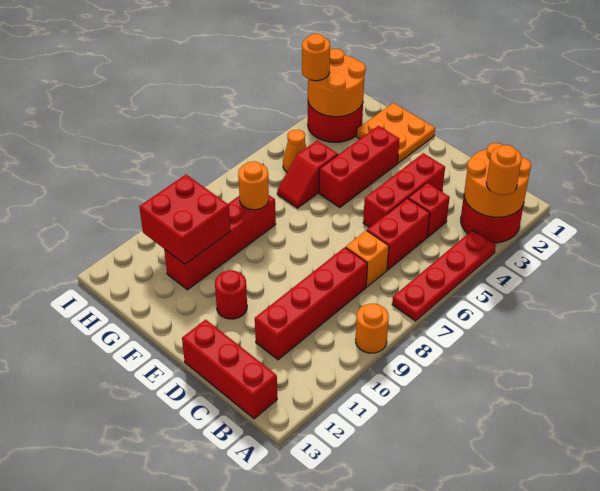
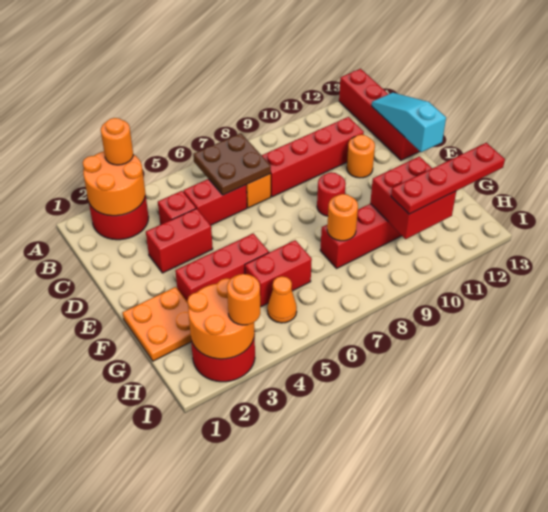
red plate A4:A7 level 1 -> red plate H10:H13 level 3
orange round brick A9 level 1 -> orange round brick D11 level 1
none -> brown plate B6:C7 level 2
red brick B13:D13 level 1 -> red brick A13:D13 level 1
none -> cyan slope C13:E13 level 2 top E
red brick D3:D5 level 1 -> red brick D3:D4 level 1
red round brick E11 level 1 -> red round brick E9 level 1
red slope G5:G6 level 1 top 5 -> red brick G5:G6 level 1

